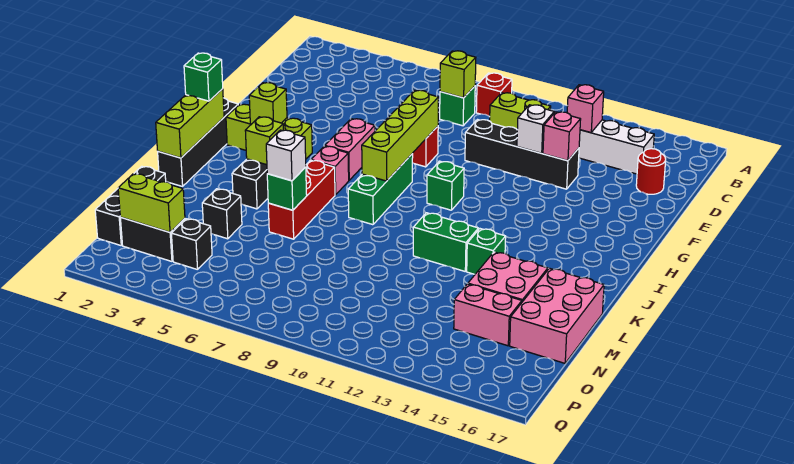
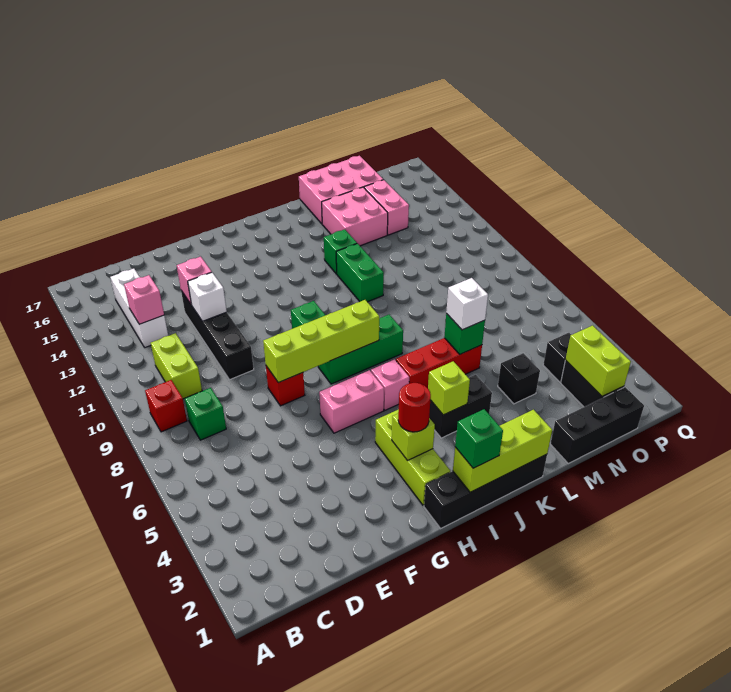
lime brick C8 level 2 -> none
red round brick D16 level 1 -> red round brick H3 level 3

